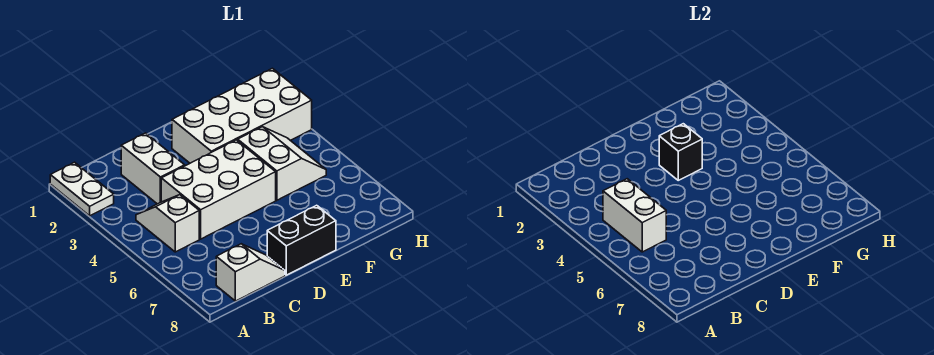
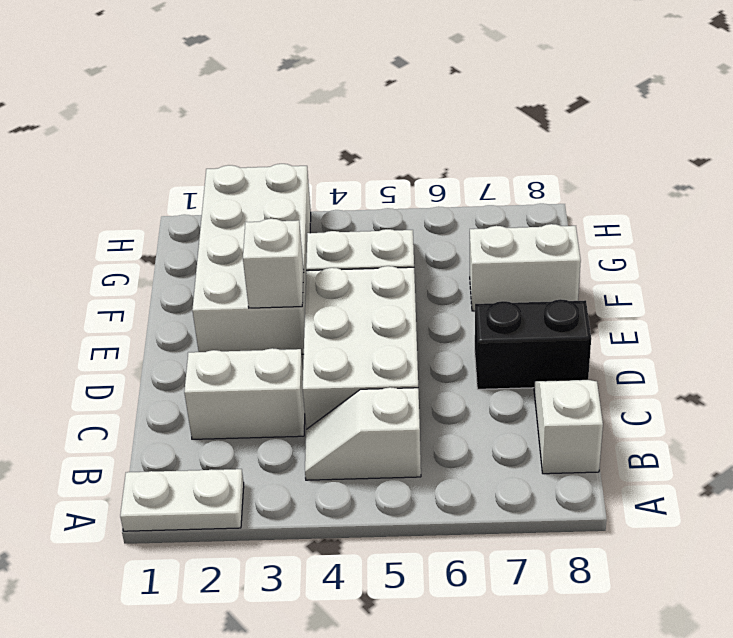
white brick B4:B5 level 2 -> white brick F7:F8 level 1
black brick D8:E8 level 1 -> black brick D7:D8 level 1
black brick E3 level 2 -> white brick E3 level 2

